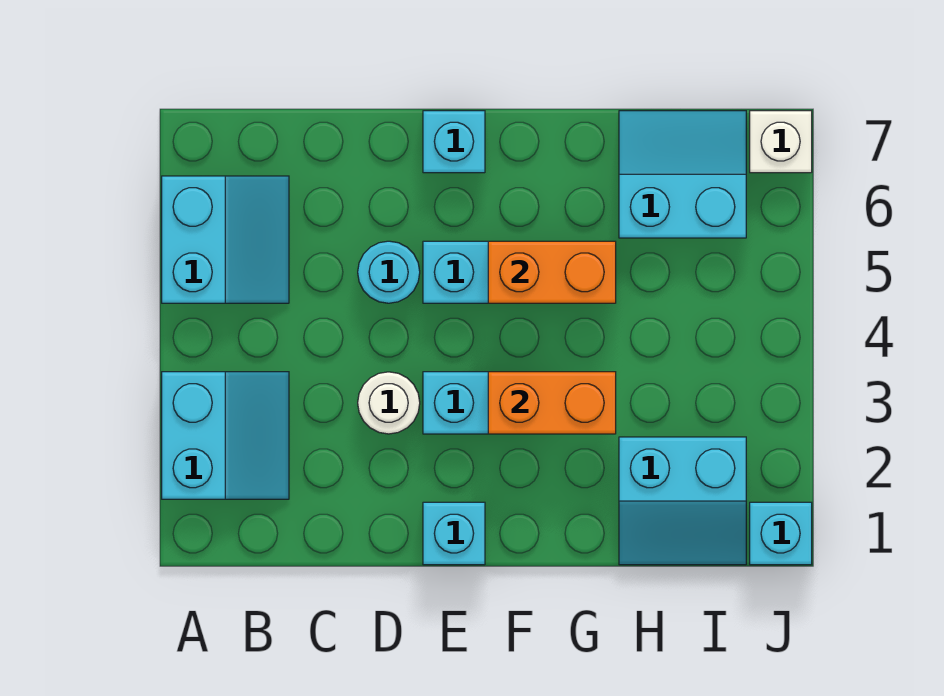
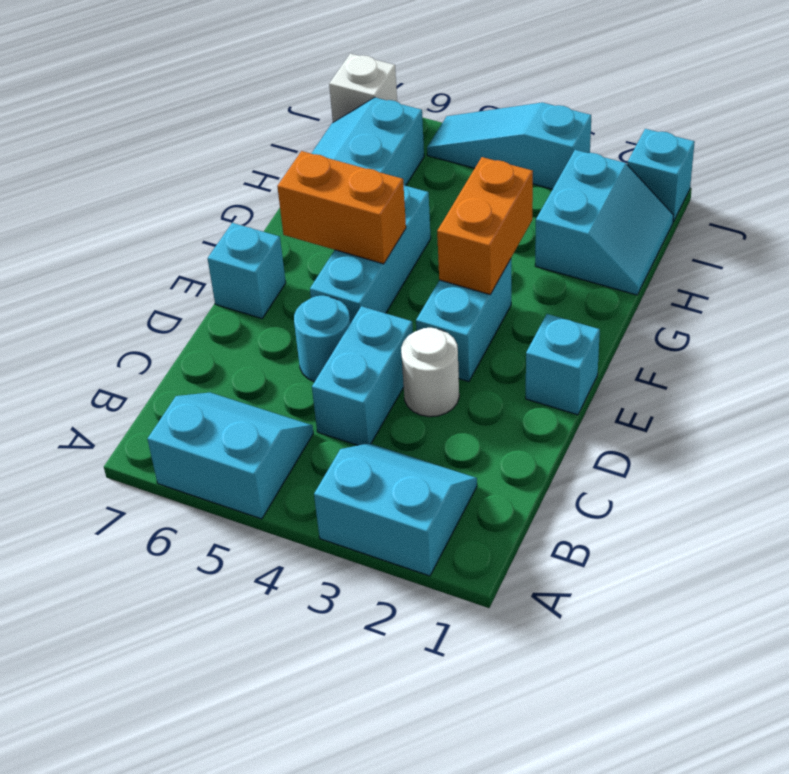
none -> cyan brick C4:D4 level 1
orange brick F5:G5 level 2 -> orange brick F5:F6 level 2
none -> cyan slope J3:J5 level 1 top 3

